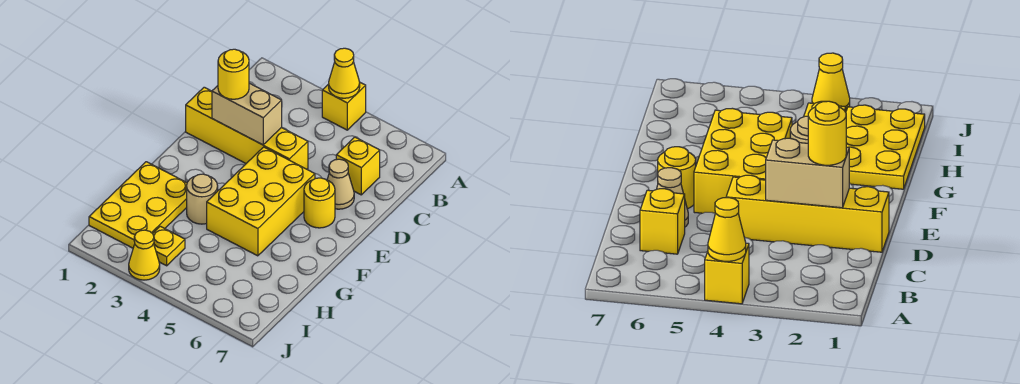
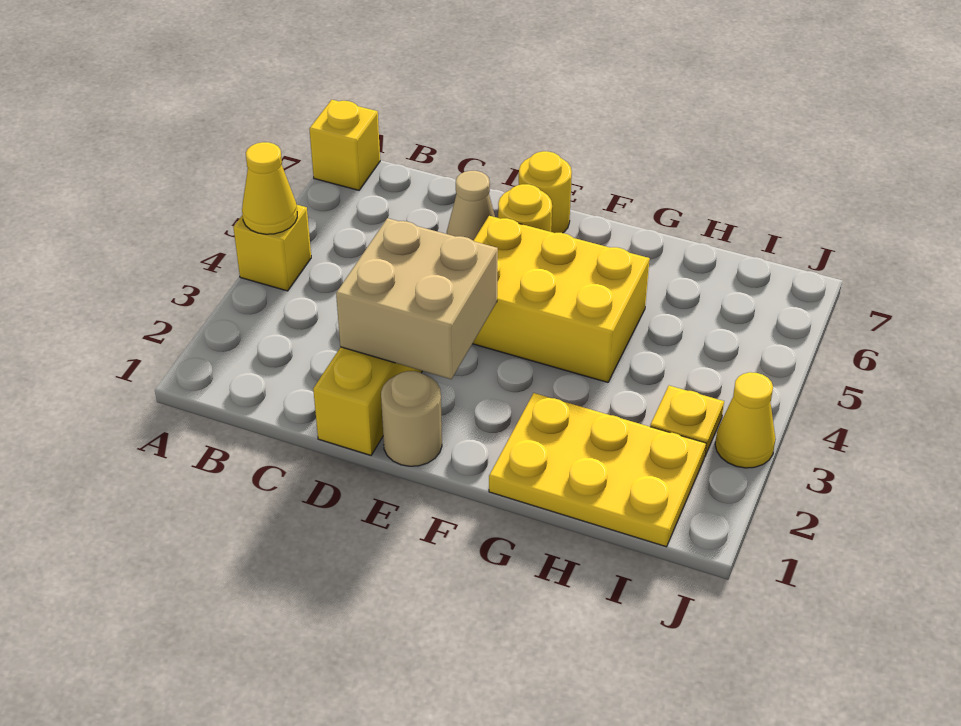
yellow brick C6 level 1 -> yellow brick A7 level 1
tan brick D2:D3 level 2 -> tan brick D2:E3 level 2
yellow round brick D2 level 3 -> yellow round brick E7 level 1
tan round brick G3 level 1 -> tan round brick E1 level 1

